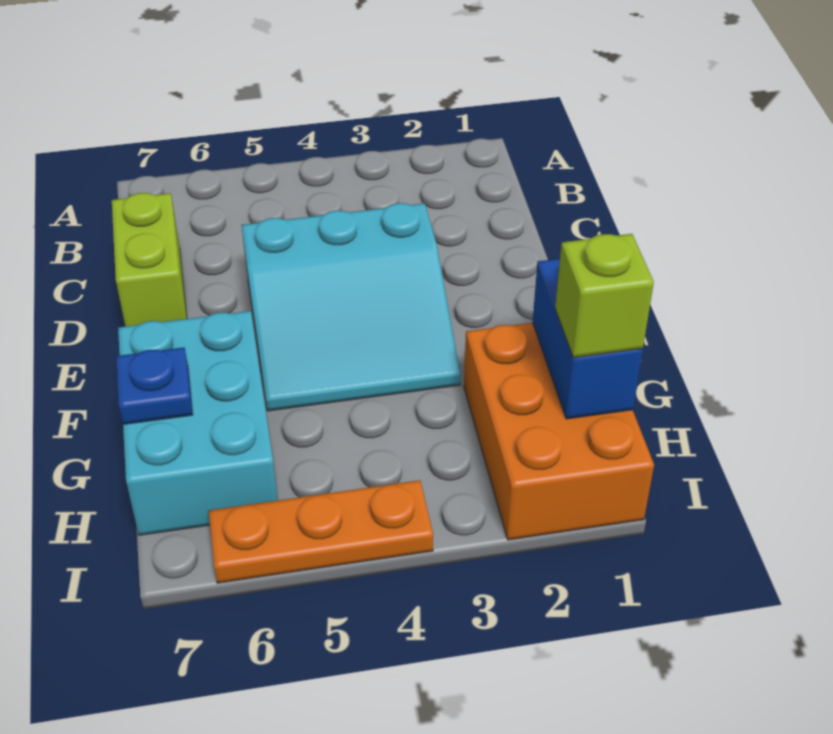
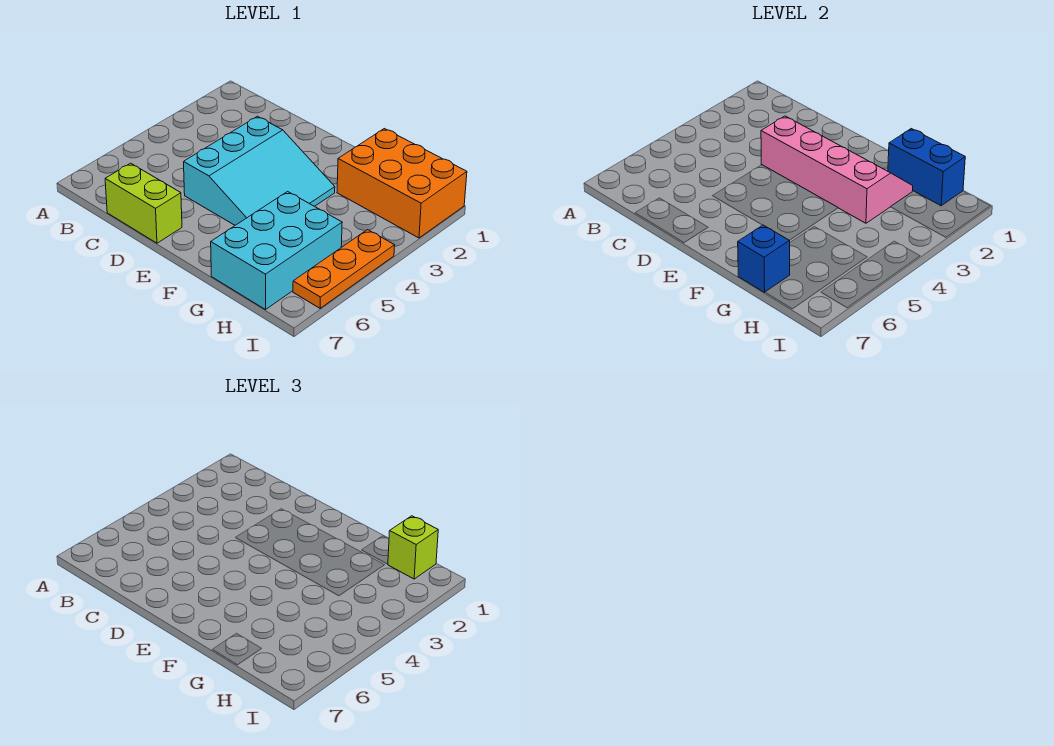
none -> pink slope D2:G3 level 2 top 3
cyan brick F6:H7 level 1 -> cyan brick G5:H7 level 1
blue plate G7 level 2 -> blue brick G7 level 2

